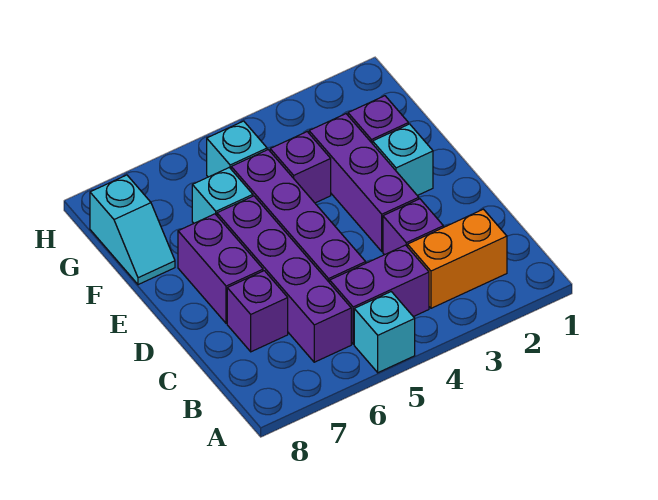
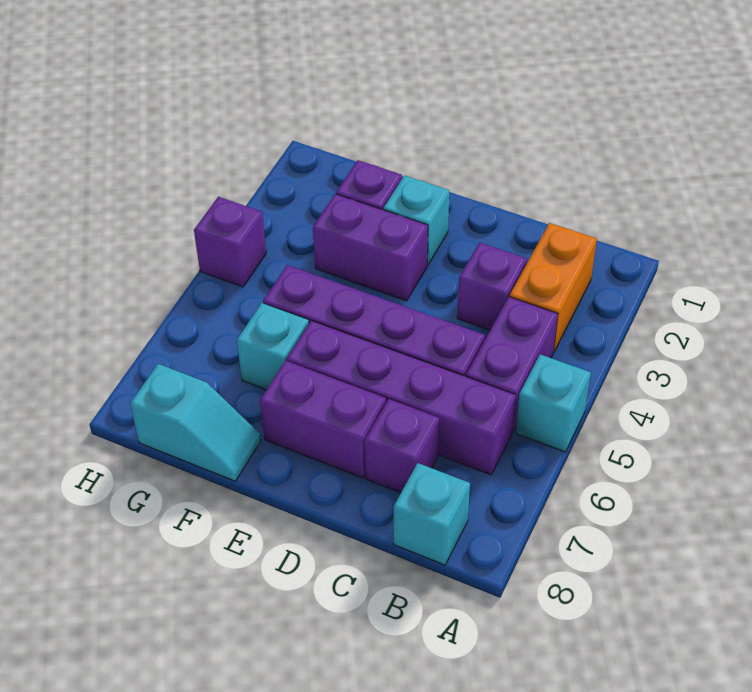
purple brick D3:F3 level 1 -> purple brick E3:F3 level 1
purple brick F4 level 1 -> purple brick H4 level 1
cyan brick G5 level 1 -> cyan brick B8 level 1

